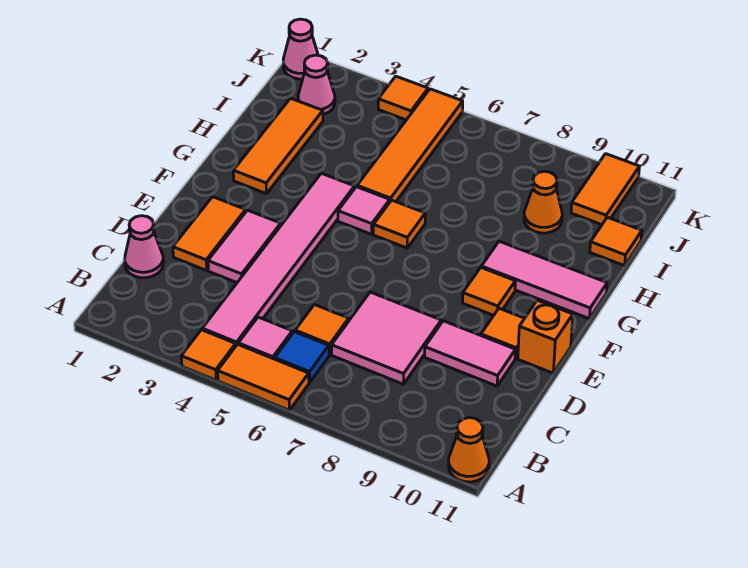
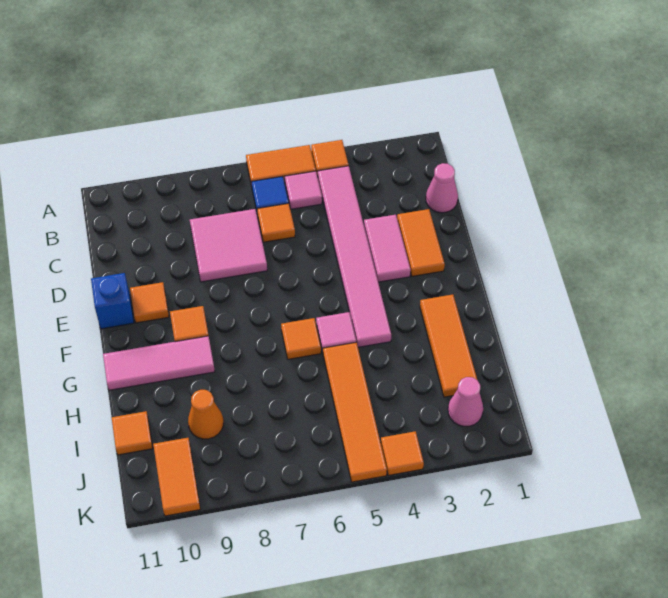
orange cone A11 level 1 -> none
pink tile D9:D10 level 1 -> none
orange brick E11 level 1 -> blue brick E11 level 1
pink cone K1 level 1 -> none

